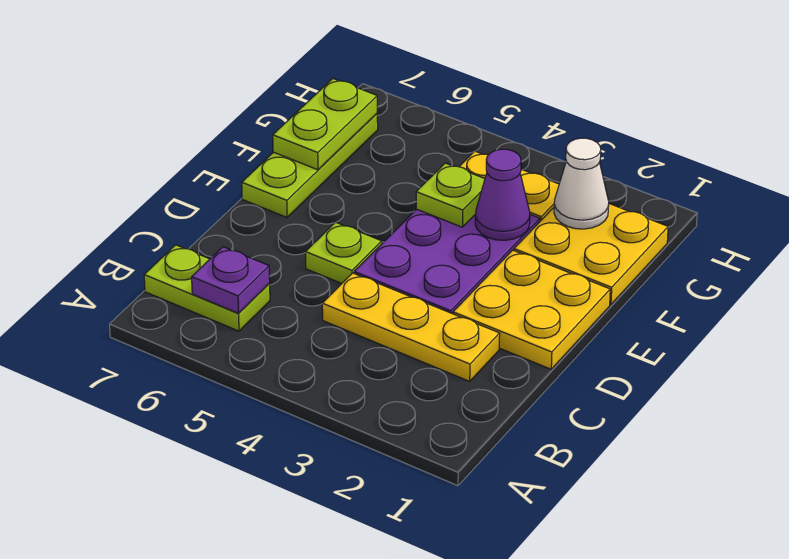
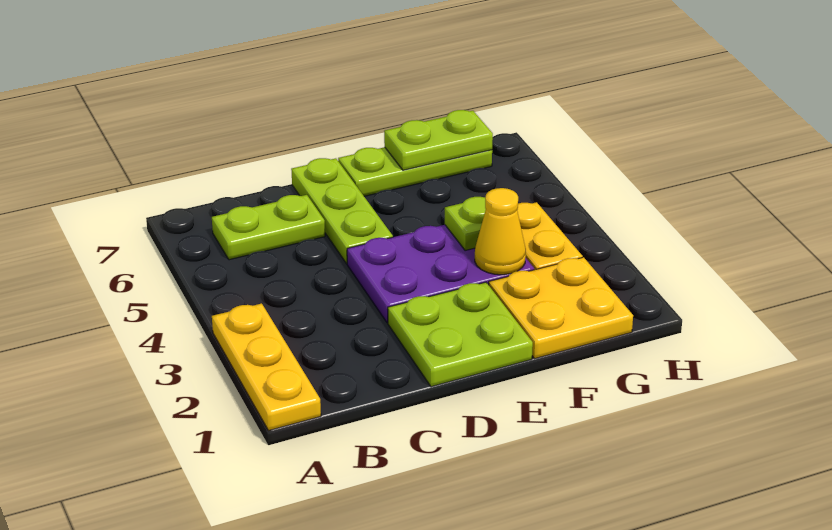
lime plate B6:B7 level 1 -> lime plate B6:C6 level 1
purple plate B6 level 2 -> none
yellow plate C2:C4 level 1 -> yellow plate A1:A3 level 1
yellow plate D1:E2 level 1 -> lime plate D1:E2 level 1
lime plate D5 level 1 -> lime plate D5:D7 level 1
purple cone F3 level 2 -> yellow cone F3 level 2
white cone G2 level 2 -> none

